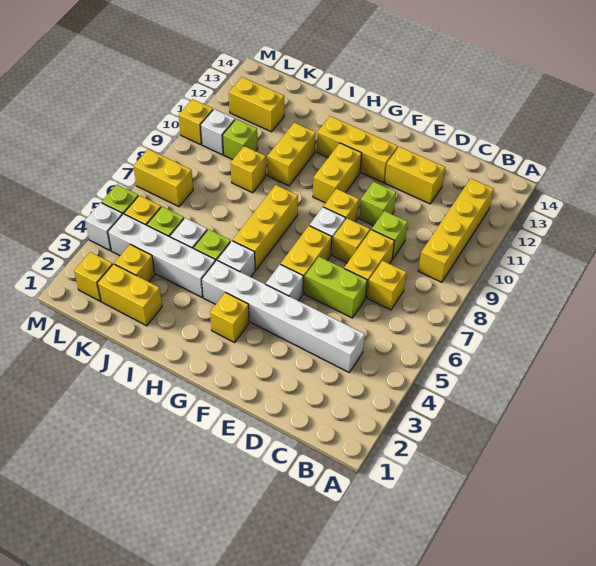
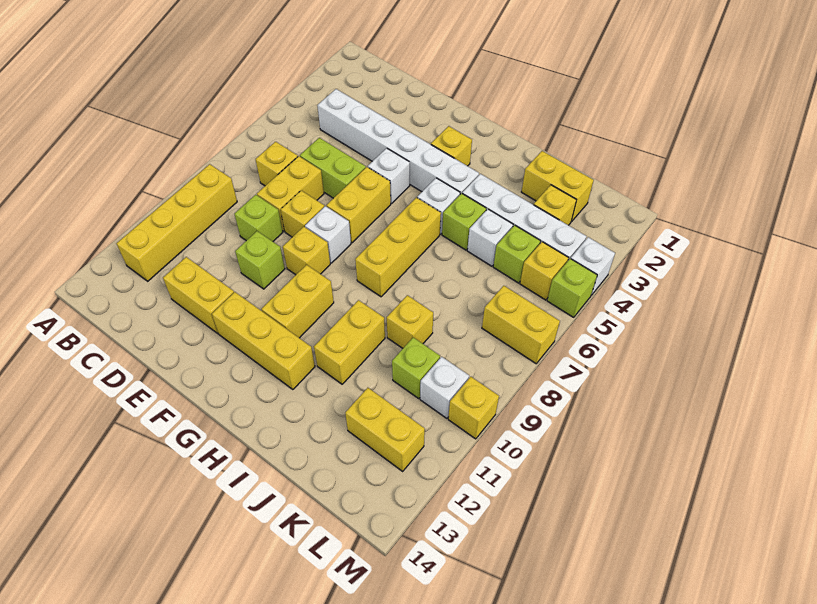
yellow brick L2 level 1 -> none

